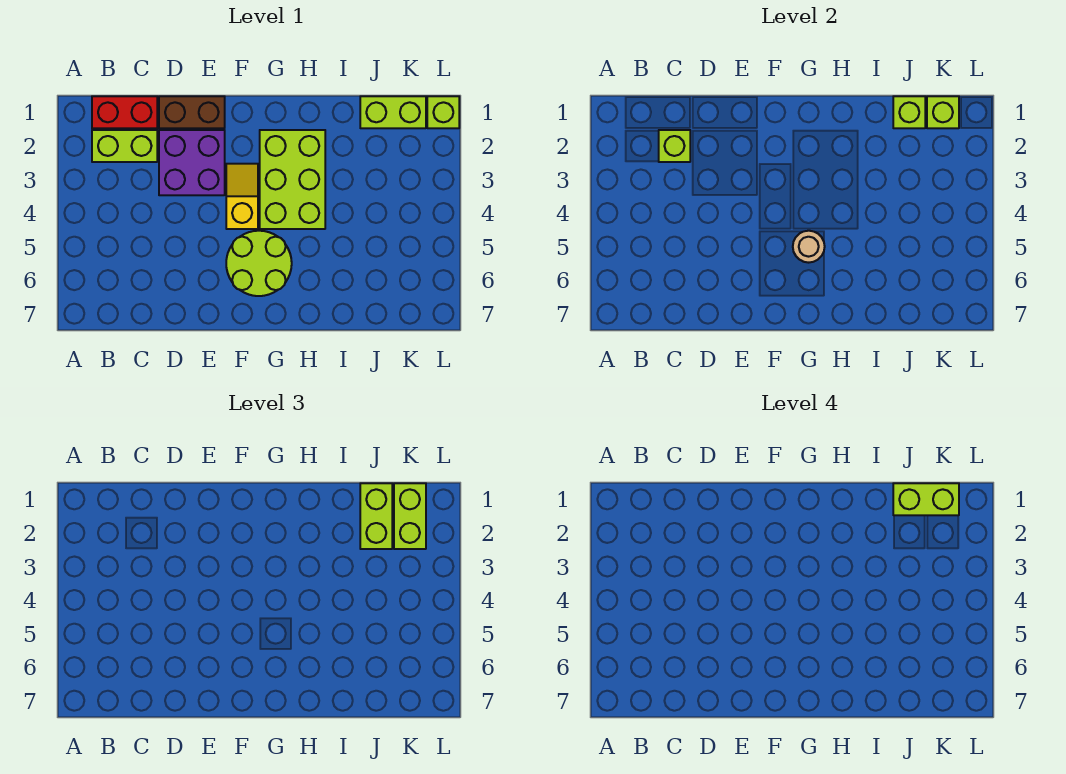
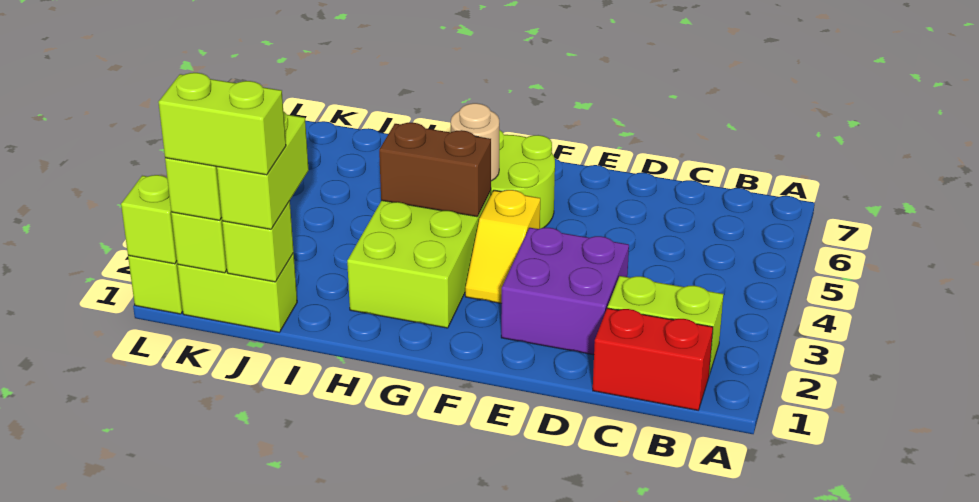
lime brick C2 level 2 -> lime brick L1 level 2
brown brick D1:E1 level 1 -> brown brick G4:H4 level 2

